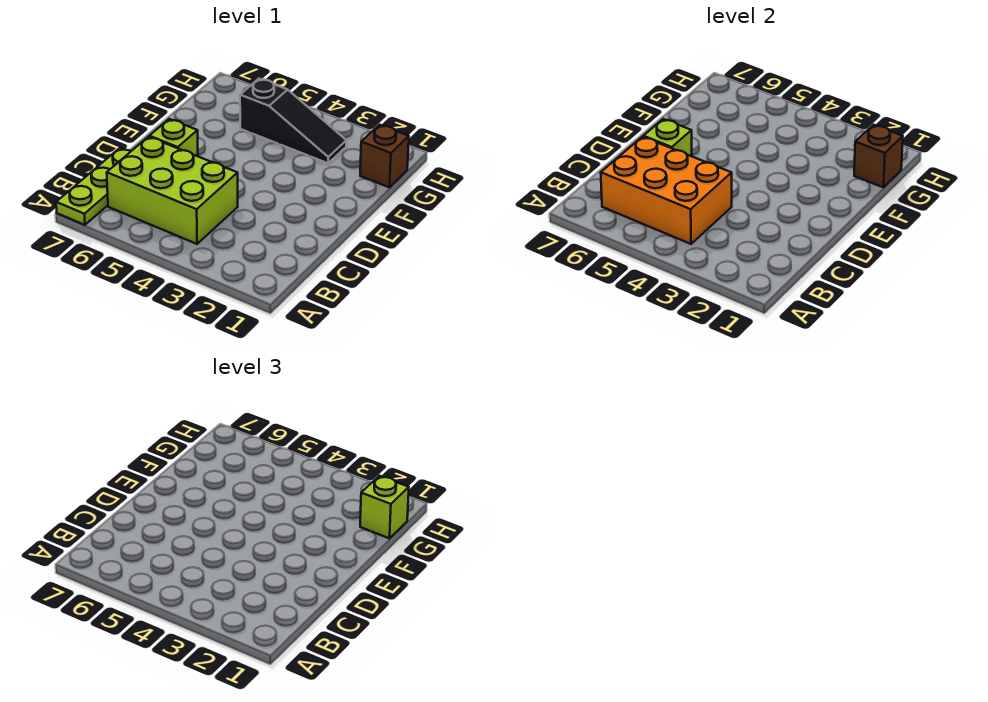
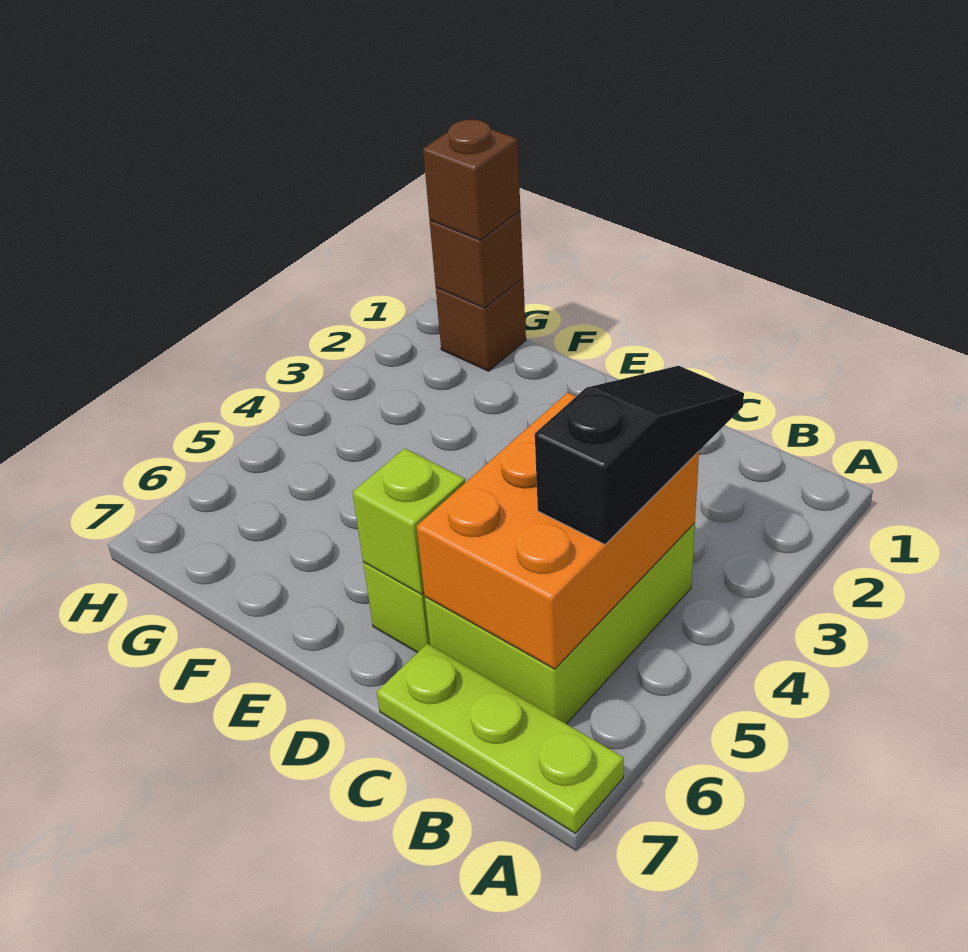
lime brick G1 level 3 -> brown brick G1 level 3
black slope G3:G5 level 1 top 5 -> black slope B3:B5 level 3 top 5

